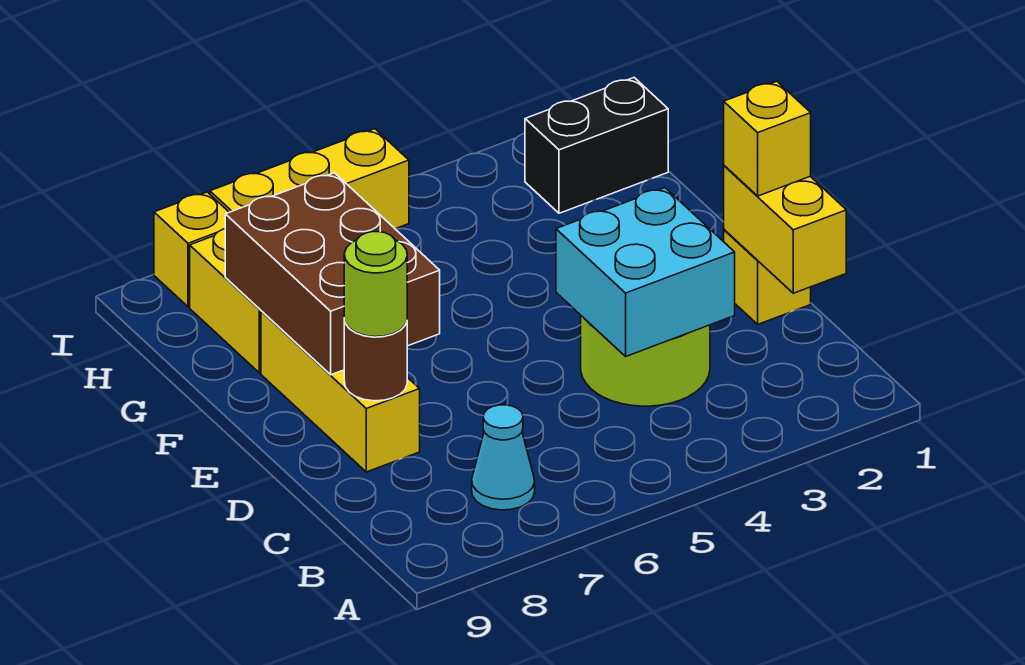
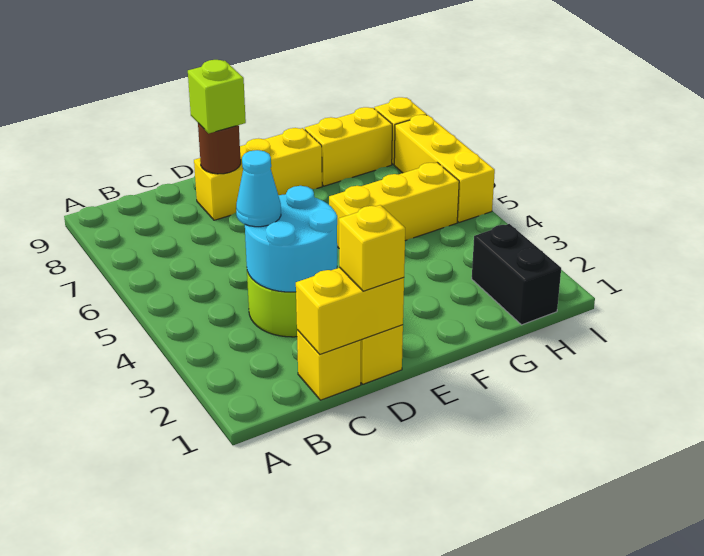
cyan cone B7 level 1 -> cyan cone C4 level 3
none -> yellow brick C1 level 1
cyan brick C3:D4 level 2 -> cyan round brick C3:D4 level 2
lime round brick D8 level 3 -> lime brick D8 level 3
brown brick E7:G8 level 2 -> none
none -> yellow brick F5:H5 level 1

